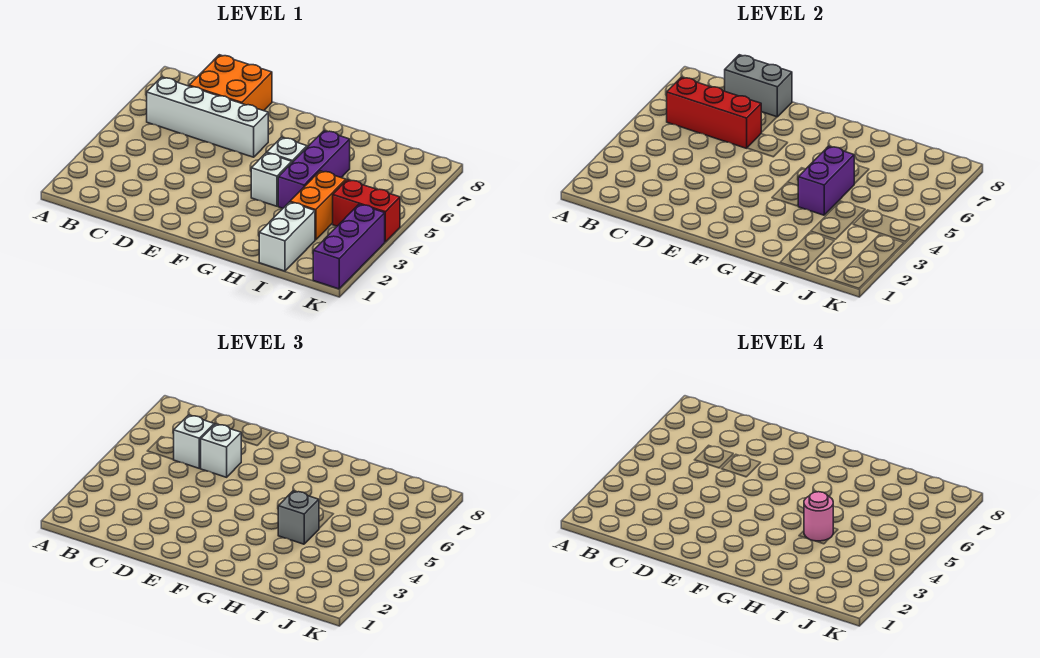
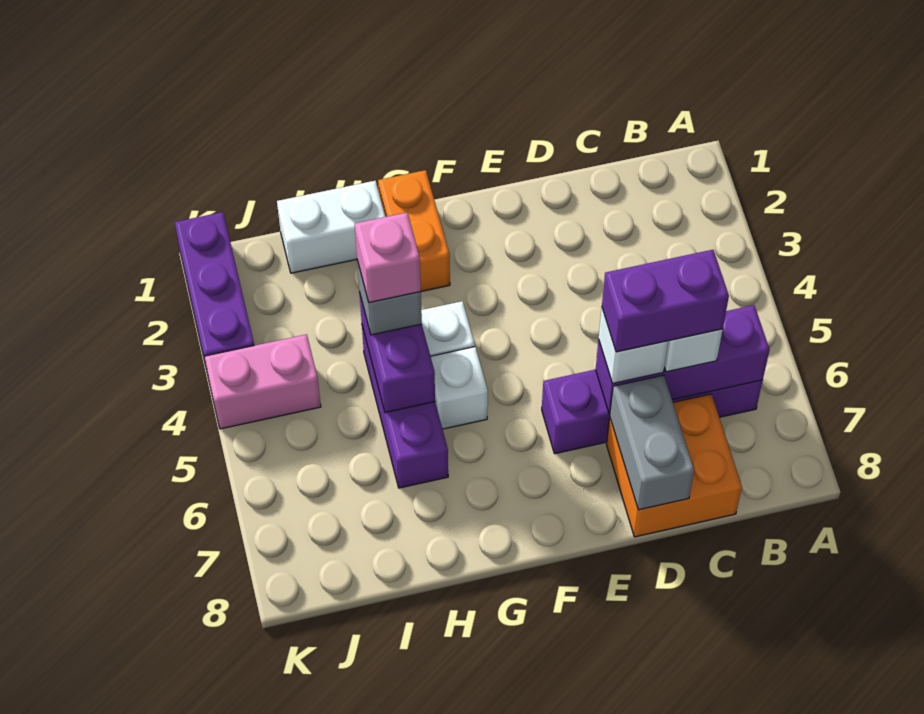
white brick B6:E6 level 1 -> purple brick B6:E6 level 1
red brick B6:D6 level 2 -> purple brick B6:D6 level 2
none -> purple brick C6:D6 level 4
grey brick C8:D8 level 2 -> grey brick D7:D8 level 2
pink round brick H4 level 4 -> pink brick H4 level 4
white brick I1:I2 level 1 -> white brick H1:I1 level 1
orange brick I3:I4 level 1 -> orange brick G1:G2 level 1
red brick J4:K4 level 1 -> pink brick J4:K4 level 1

